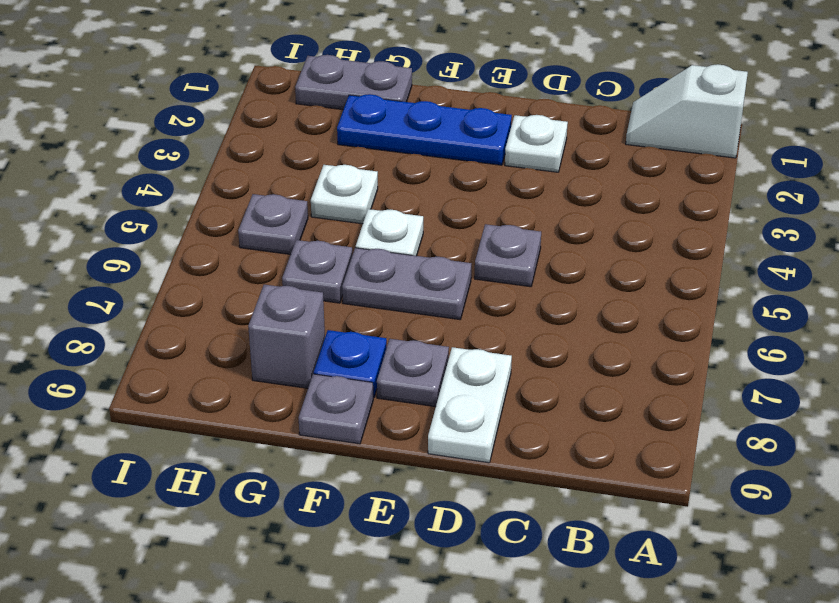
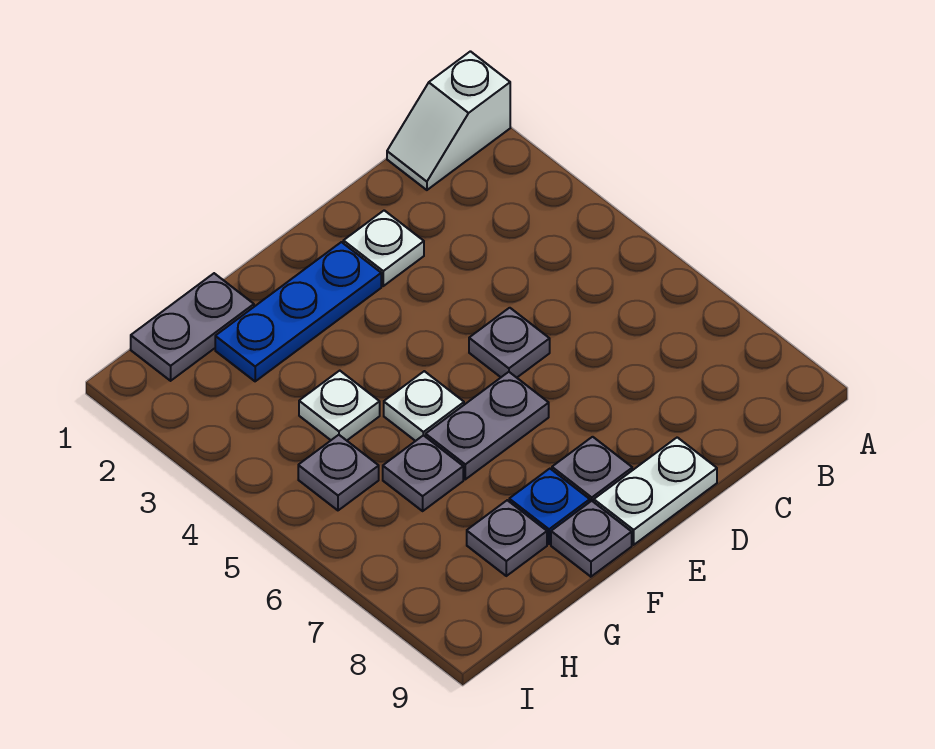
white plate D8:D9 level 1 -> white plate D9:E9 level 1
grey brick G8 level 1 -> grey plate G8 level 1

